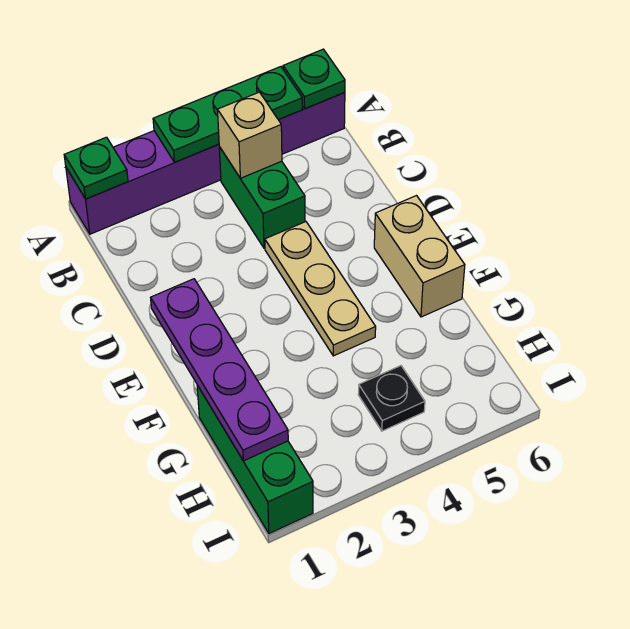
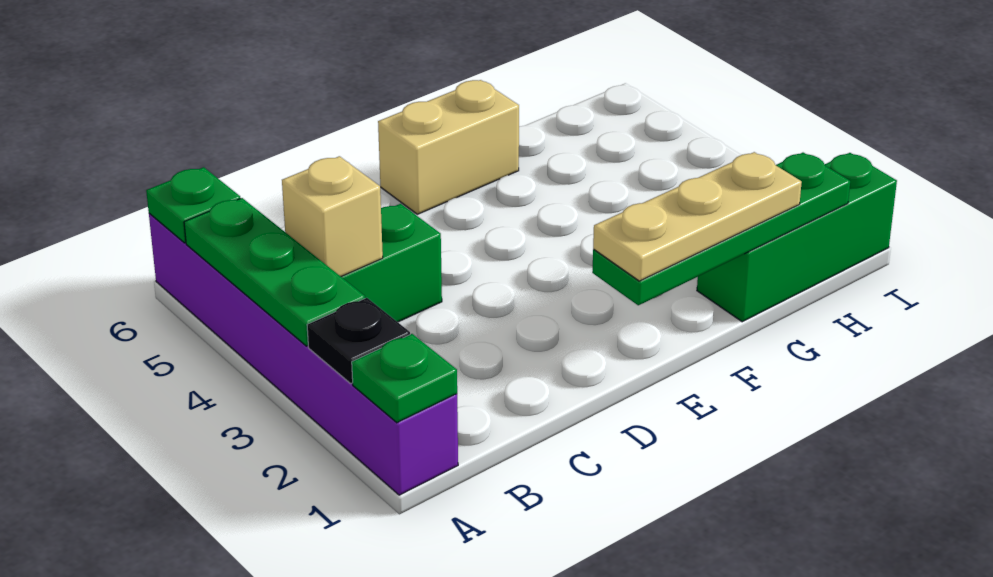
tan plate D4:F4 level 1 -> tan plate E1:G1 level 3
purple plate E1:H1 level 2 -> green plate E1:H1 level 2
black plate H4 level 1 -> black plate A2 level 2

